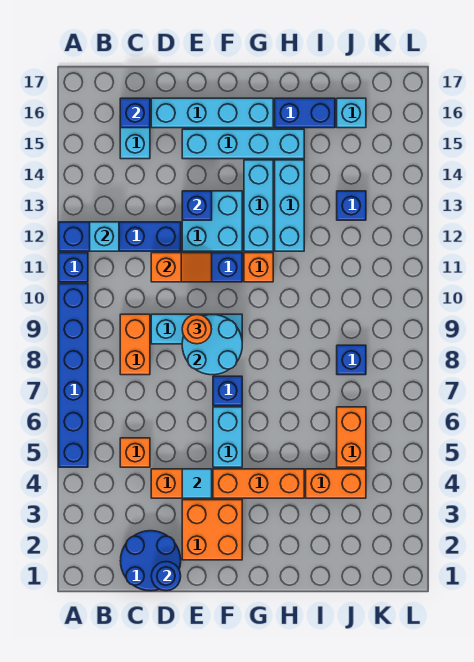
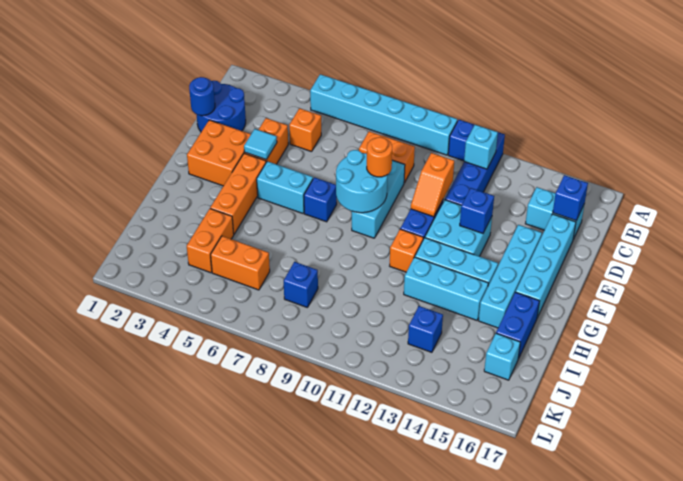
blue brick A5:A10 level 1 -> cyan brick A5:A10 level 1

